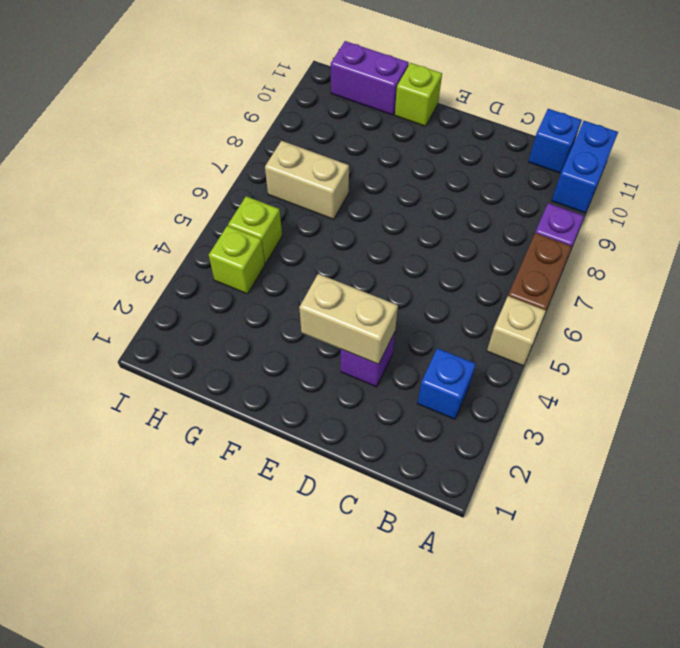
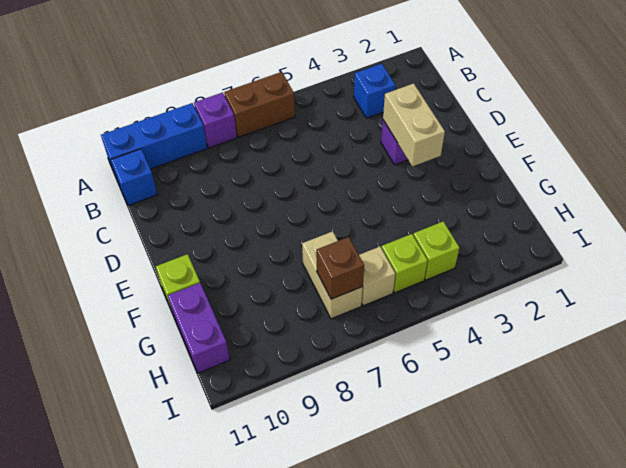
tan brick A5 level 1 -> tan brick H6 level 1
blue brick A10:A11 level 1 -> blue brick A9:A11 level 1
none -> brown brick H7 level 2

